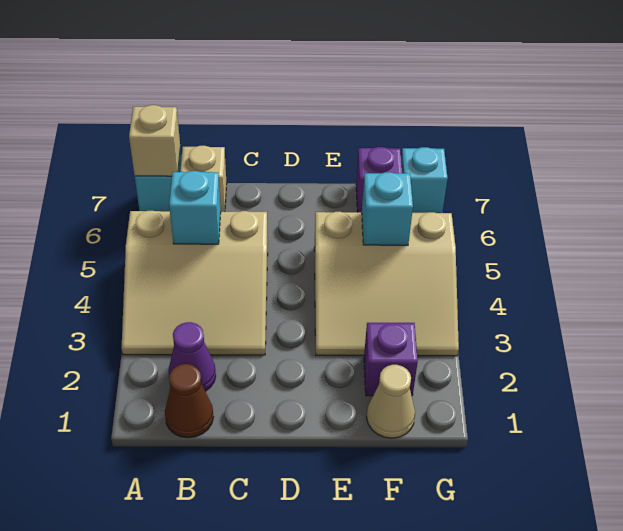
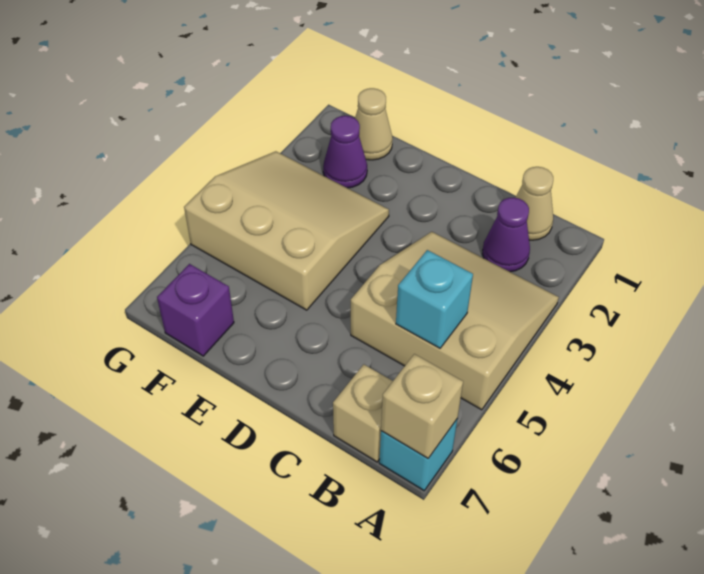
brown cone B1 level 1 -> tan cone B1 level 1
purple brick F2 level 1 -> purple cone F2 level 1
cyan brick F5 level 2 -> none
cyan brick G7 level 1 -> none

